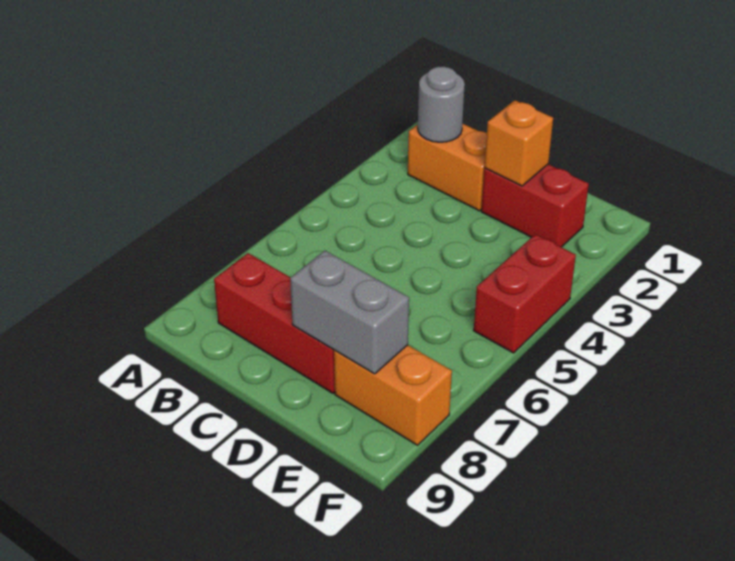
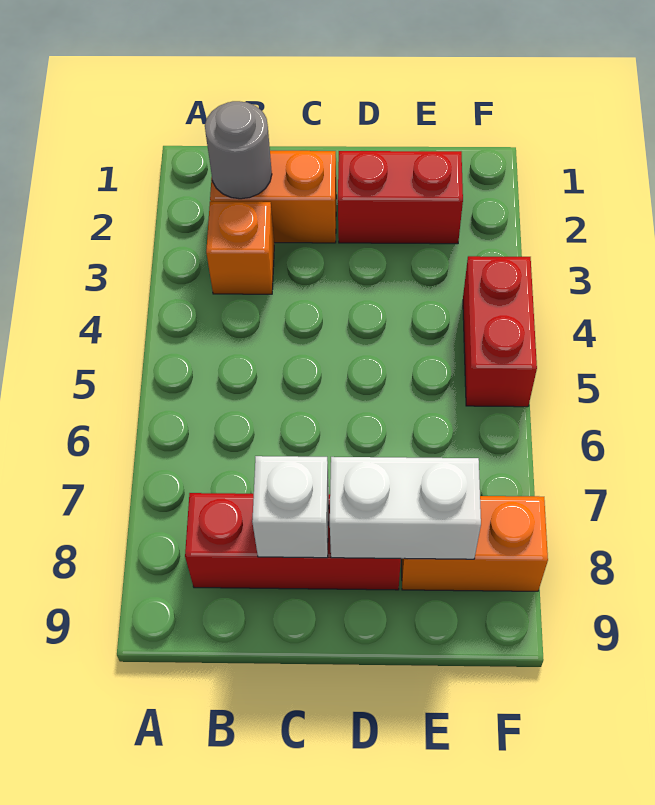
none -> white brick C8 level 2
orange brick D2 level 2 -> orange brick B3 level 1
grey brick D8:E8 level 2 -> white brick D8:E8 level 2

